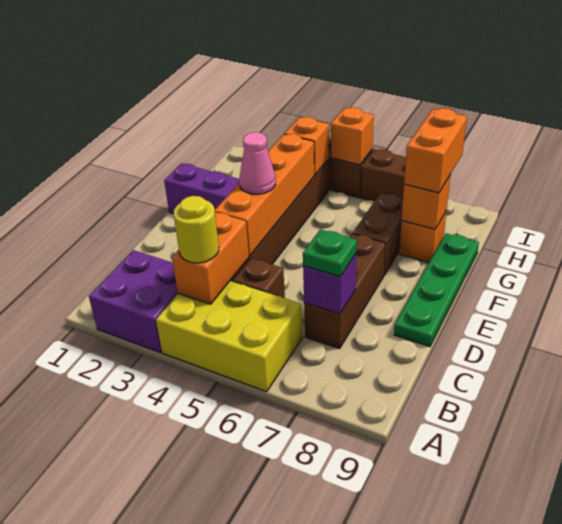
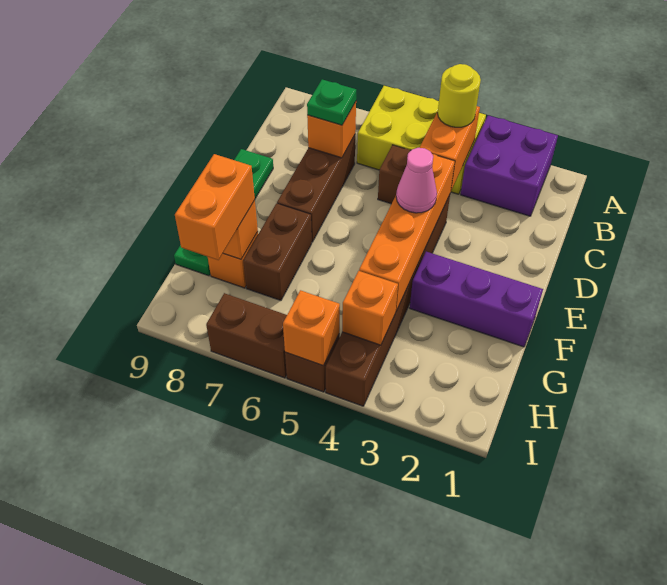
purple brick C7 level 2 -> orange brick C7 level 2

